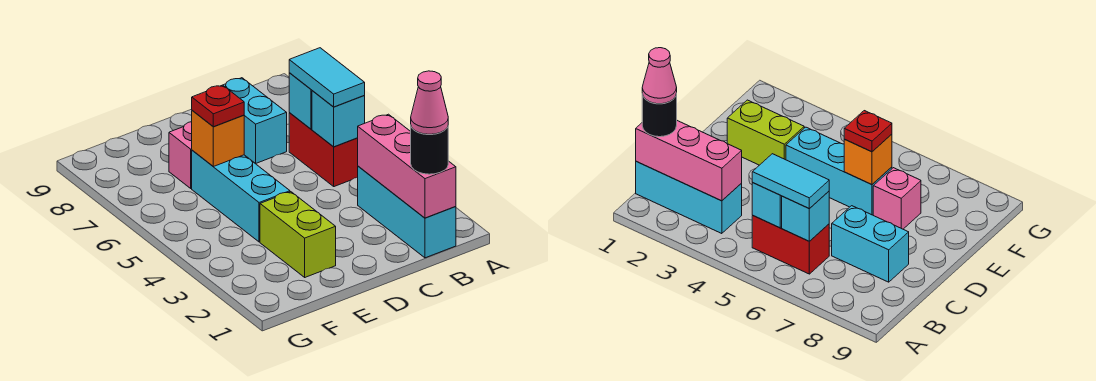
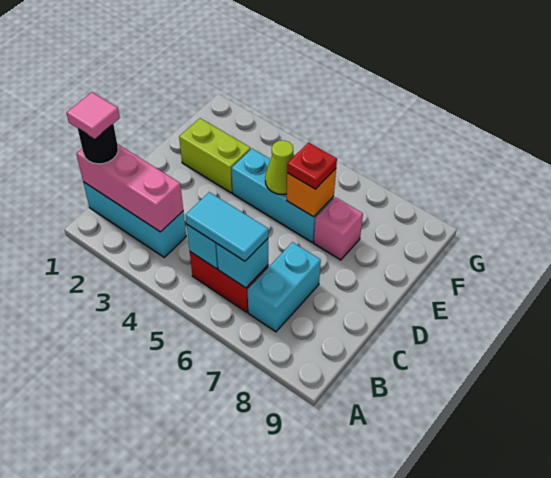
pink cone B1 level 4 -> pink tile B1 level 4
cyan brick C7:C8 level 1 -> cyan brick B7:C7 level 1
none -> lime cone E5 level 2

